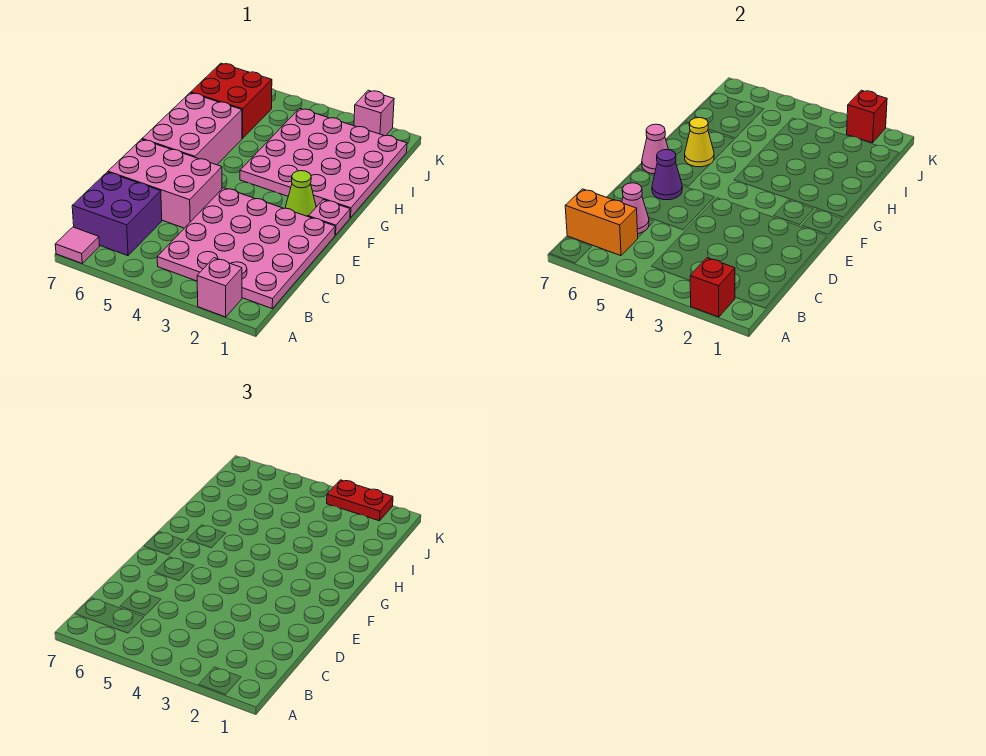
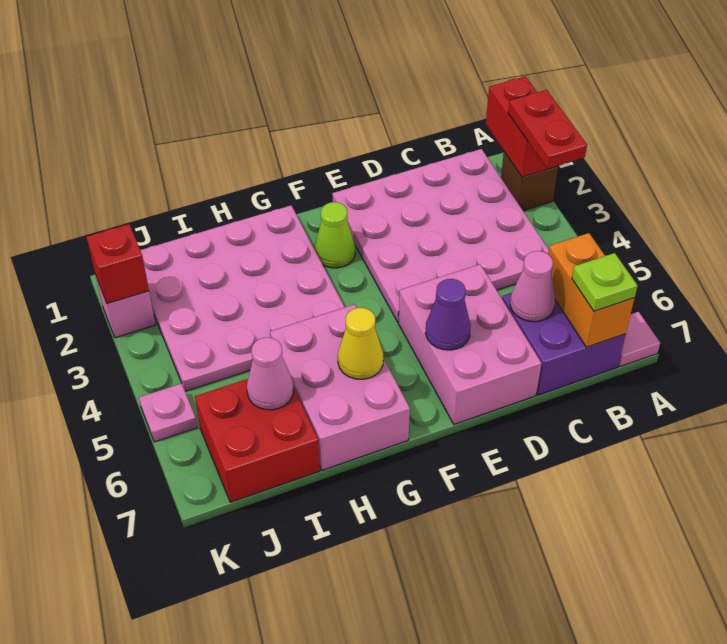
pink brick A2 level 1 -> brown brick A2 level 1
red brick A2 level 2 -> red brick A1:A2 level 2
none -> lime plate B7 level 3
pink plate F1 level 1 -> pink plate K5 level 1
pink brick F6:H7 level 1 -> pink brick G5:H7 level 1
pink cone F7 level 2 -> pink cone I6 level 2
red plate K2:K3 level 3 -> red plate A2:A3 level 3

